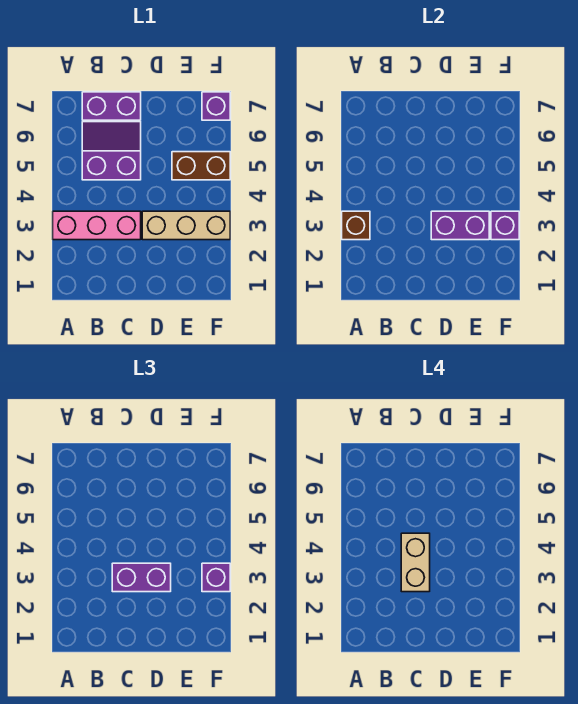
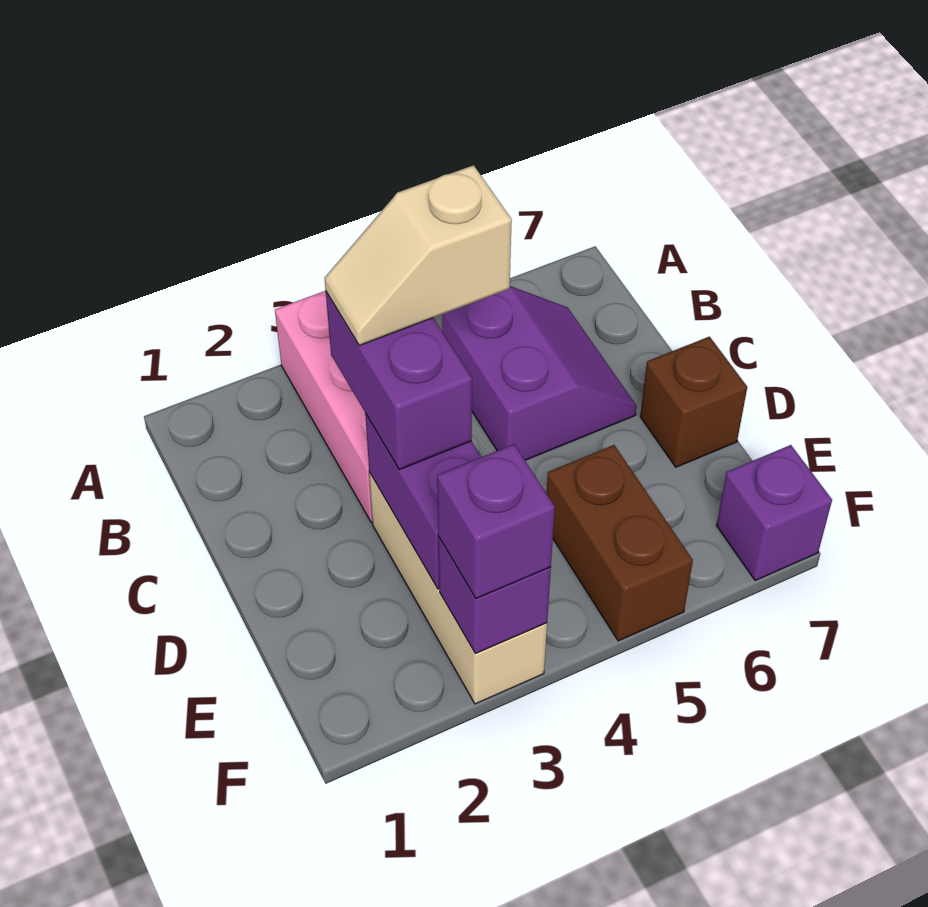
brown brick A3 level 2 -> brown brick D7 level 1
purple brick B7:C7 level 1 -> none
tan brick C3:C4 level 4 -> tan slope C3:C4 level 4 top 4

